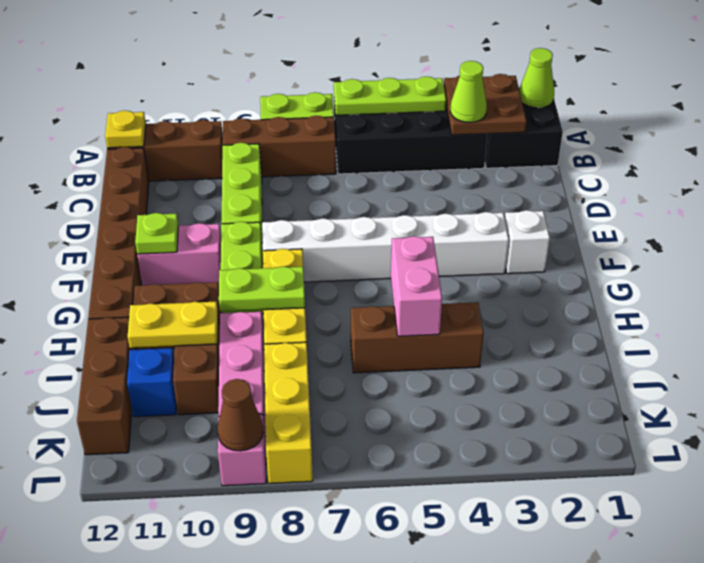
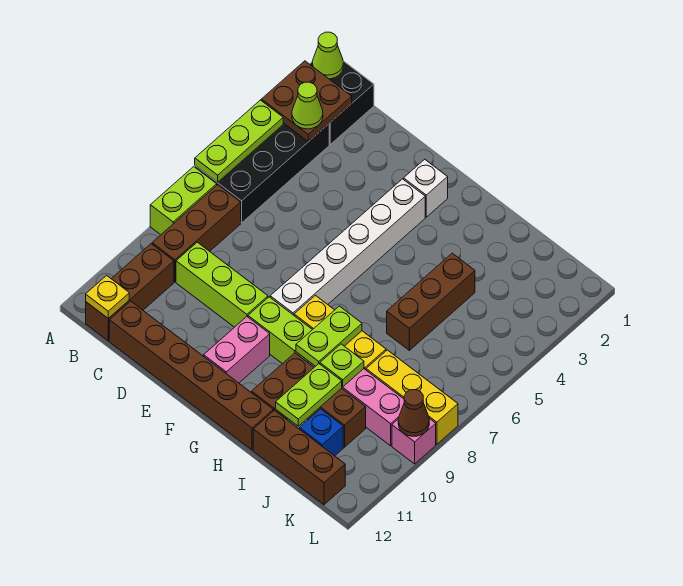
lime plate F11 level 2 -> lime plate I9 level 2
pink brick H5:I5 level 2 -> none
yellow plate I10:I11 level 2 -> lime plate I10:I11 level 2

